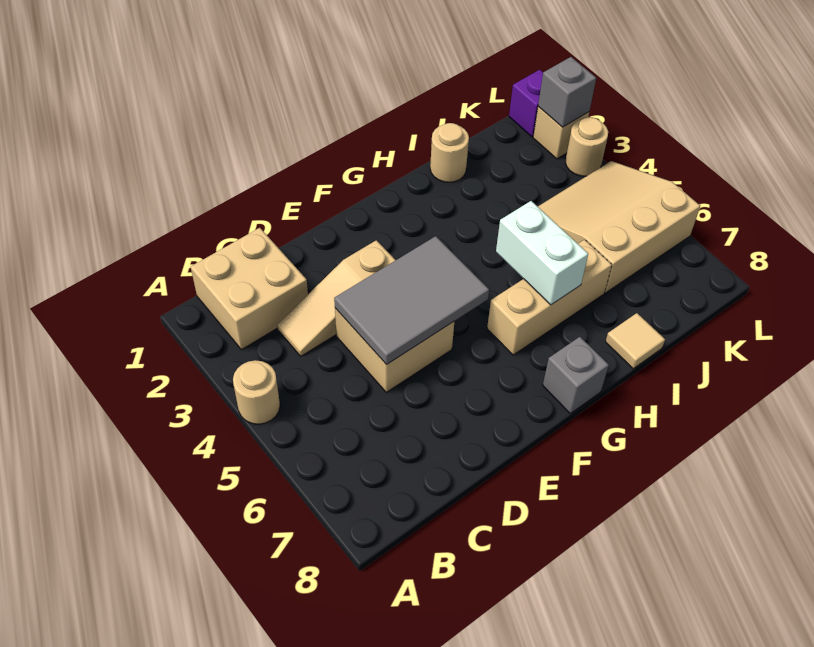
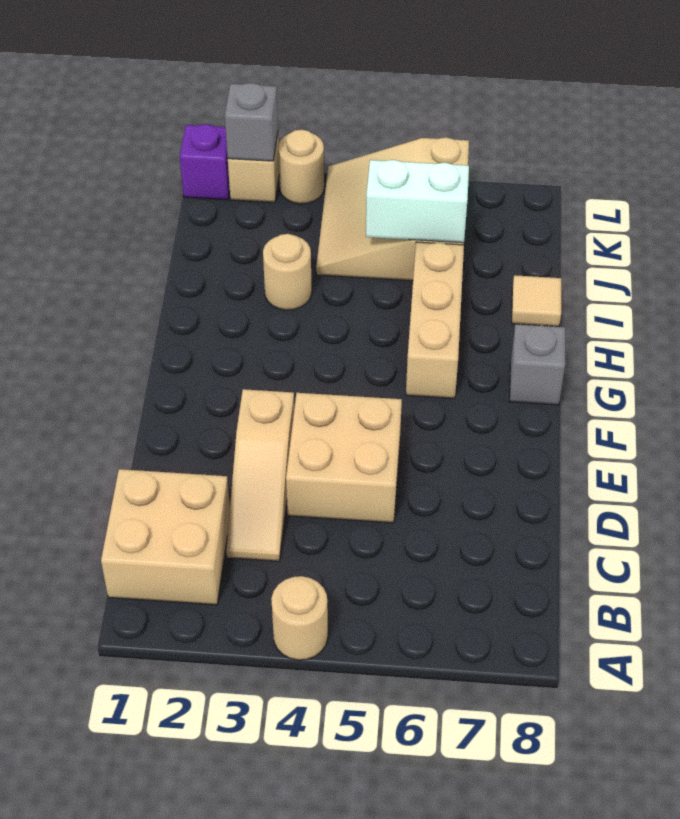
grey tile D4:F5 level 2 -> none
white brick H5:H6 level 2 -> white brick J5:J6 level 2
tan round brick I1 level 1 -> tan round brick I3 level 1

